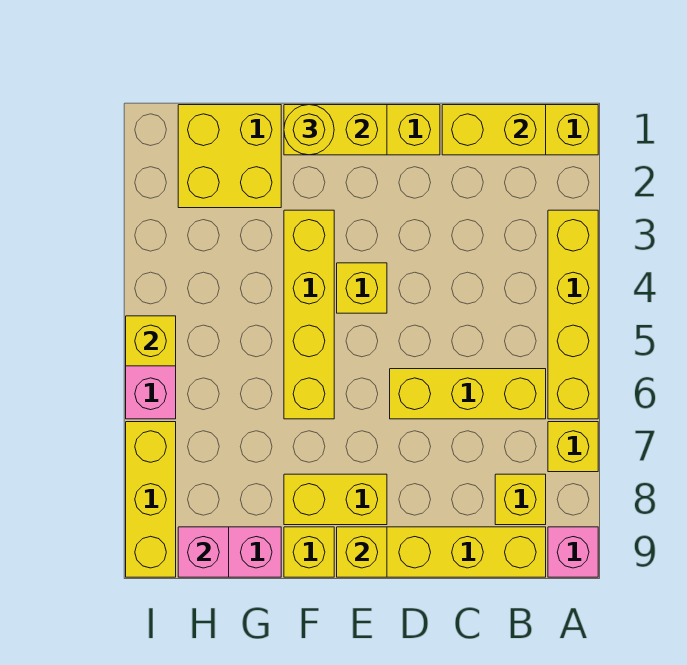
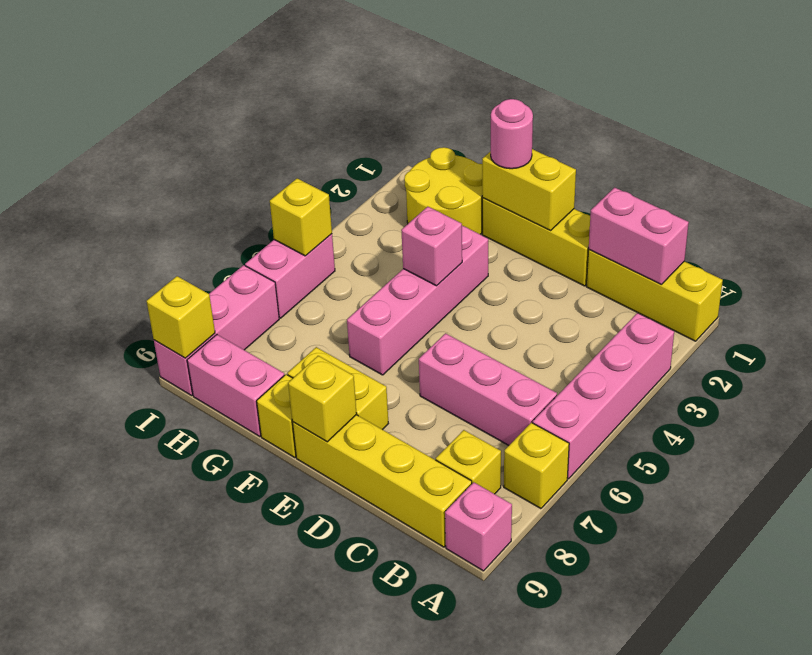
yellow brick A3:A6 level 1 -> pink brick A3:A6 level 1
yellow brick B1:C1 level 2 -> pink brick B1:C1 level 2
yellow brick B6:D6 level 1 -> pink brick B6:D6 level 1
yellow brick E4 level 1 -> yellow brick I9 level 2
yellow round brick F1 level 3 -> pink round brick F1 level 3
yellow brick F3:F6 level 1 -> pink brick F3:F6 level 1
yellow brick G1:H2 level 1 -> yellow round brick G1:H2 level 1
pink brick H9 level 2 -> pink brick F4 level 2
yellow brick I7:I9 level 1 -> pink brick I7:I9 level 1

